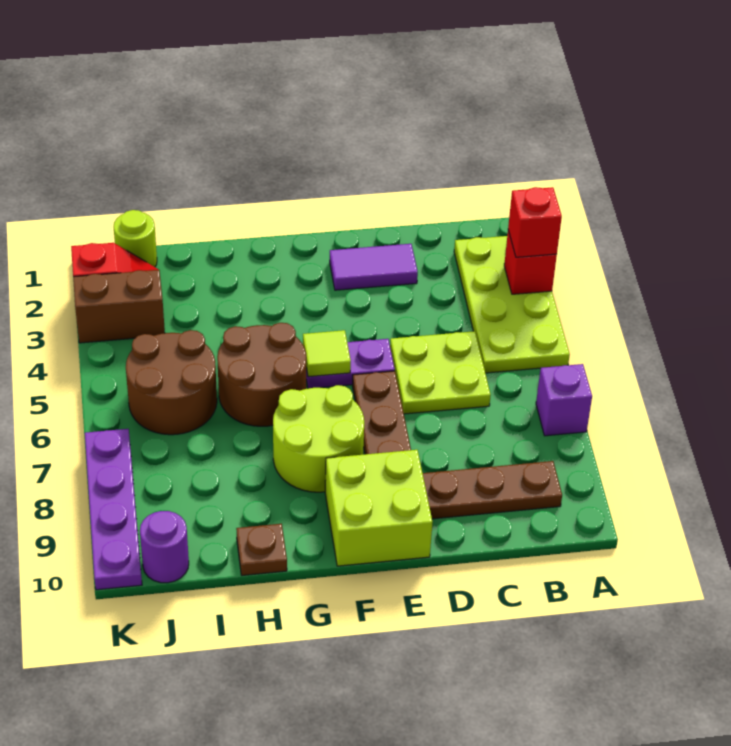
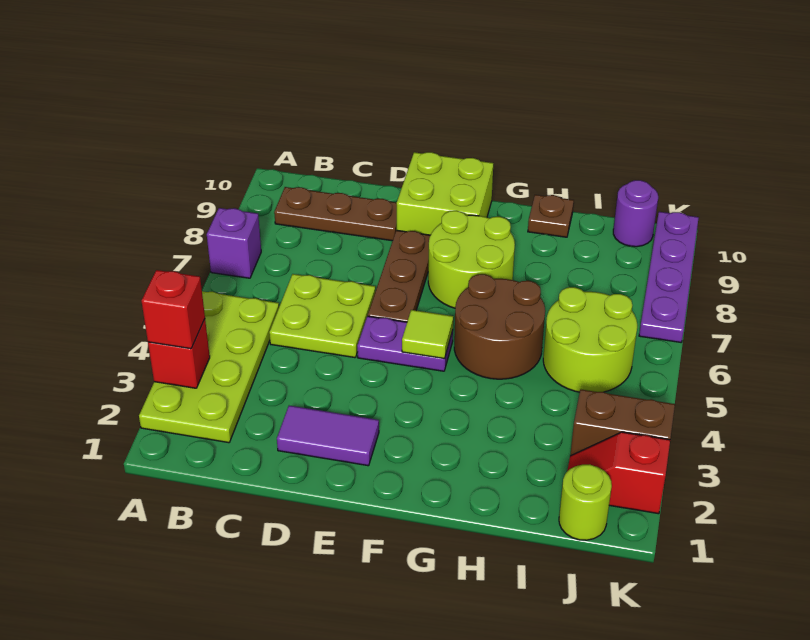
brown round brick I5:J6 level 1 -> lime round brick I5:J6 level 1

